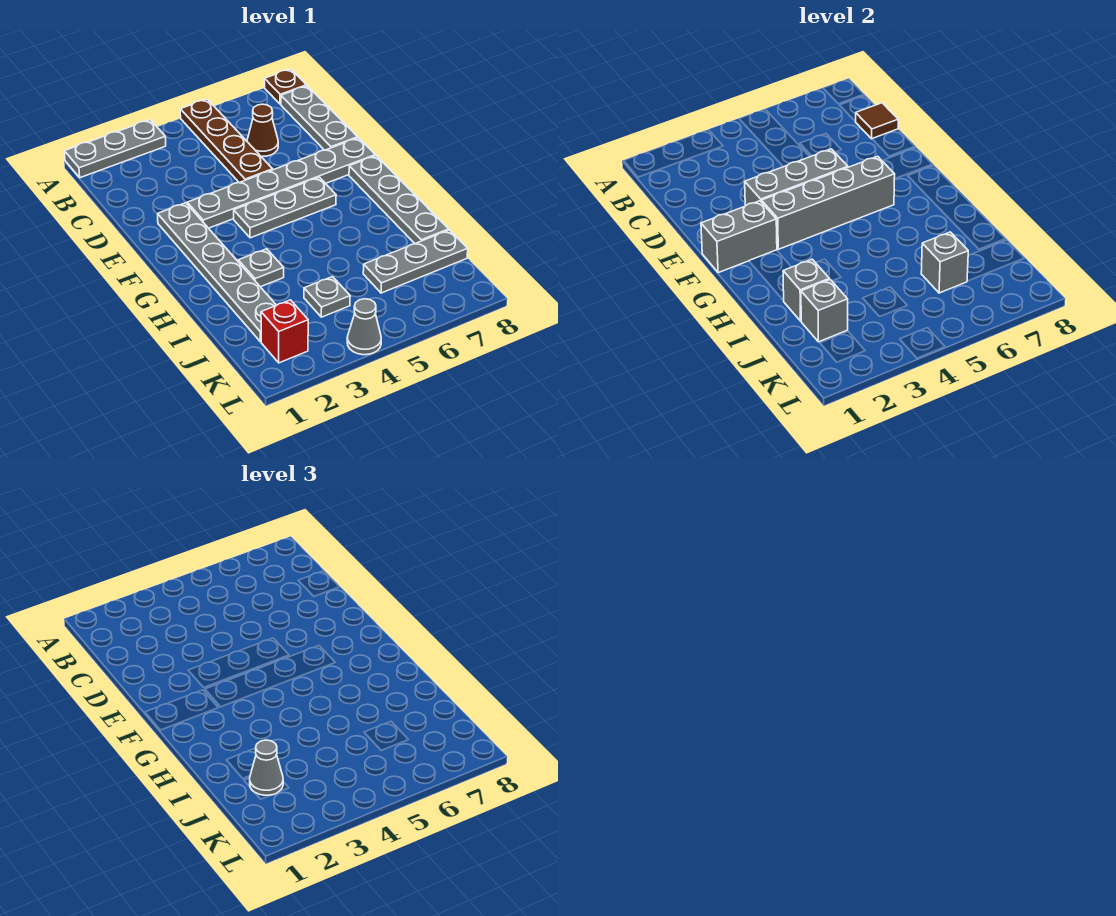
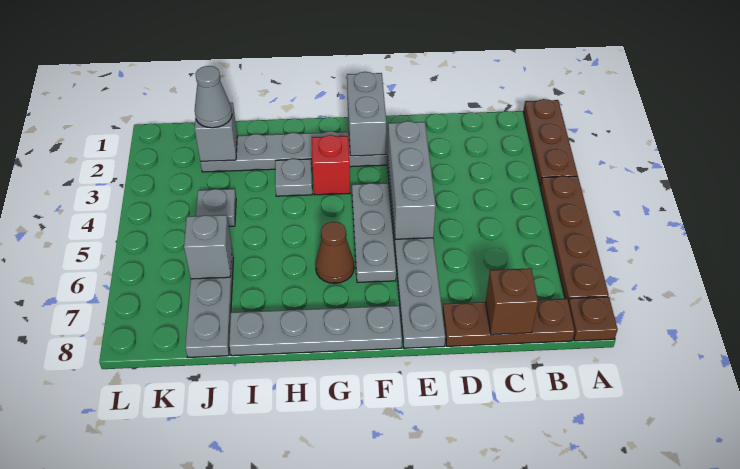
grey plate A1:A3 level 1 -> brown plate A1:A3 level 1
brown plate A5:D5 level 1 -> brown plate A4:A7 level 1
grey plate B8:D8 level 1 -> brown plate B8:D8 level 1
brown cone C6 level 1 -> brown cone G6 level 1
brown tile C8 level 2 -> brown brick C8 level 2
grey brick F3:F6 level 2 -> none
grey brick I2 level 2 -> none
red brick K2 level 1 -> red brick G3 level 1
grey cone L4 level 1 -> none

